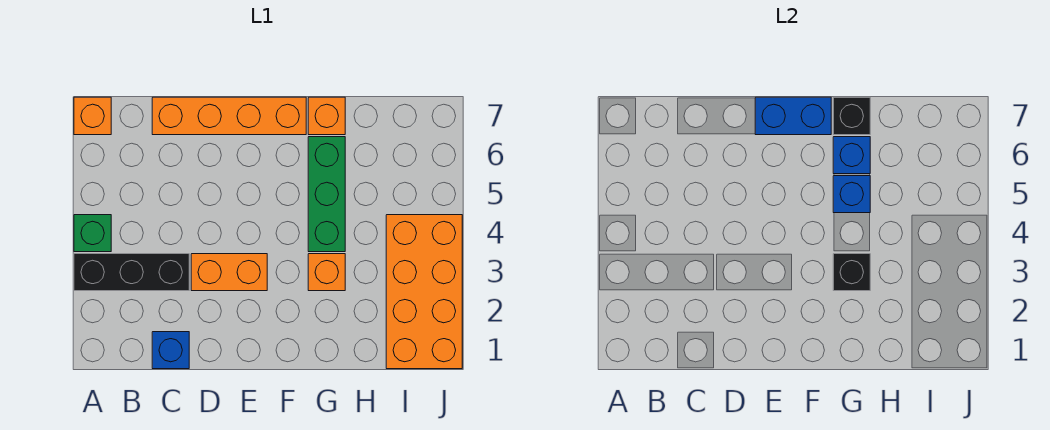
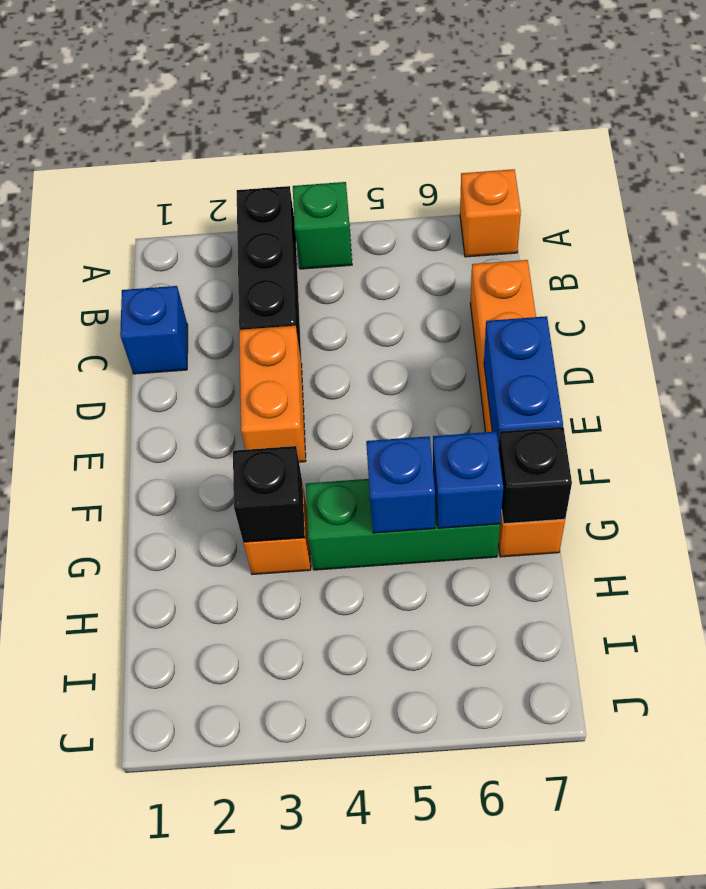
orange brick I1:J4 level 1 -> none

